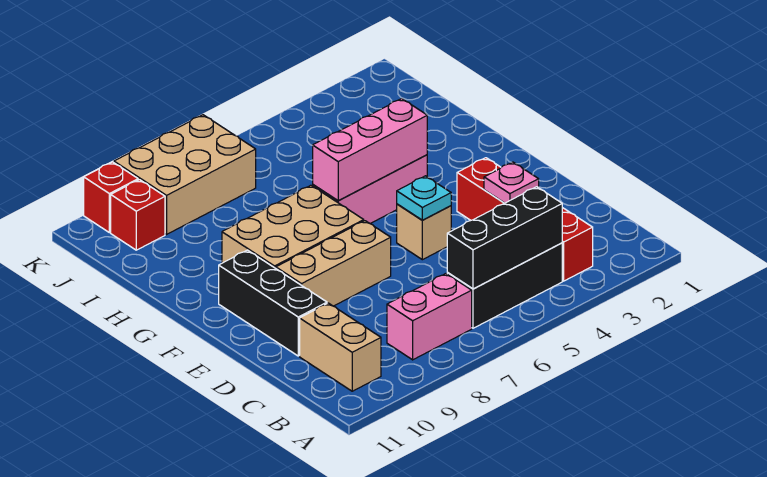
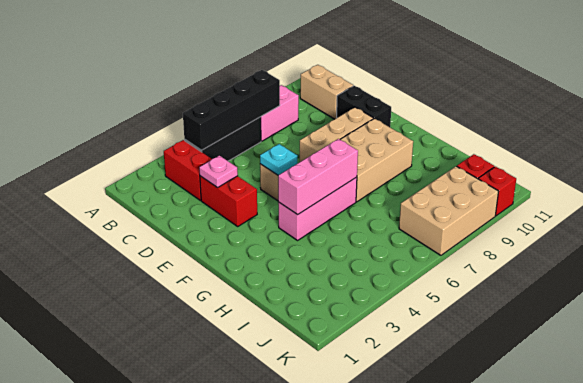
black brick B4:B6 level 2 -> black brick B4:B7 level 2
black brick D10:F10 level 1 -> black brick D10:E10 level 1

